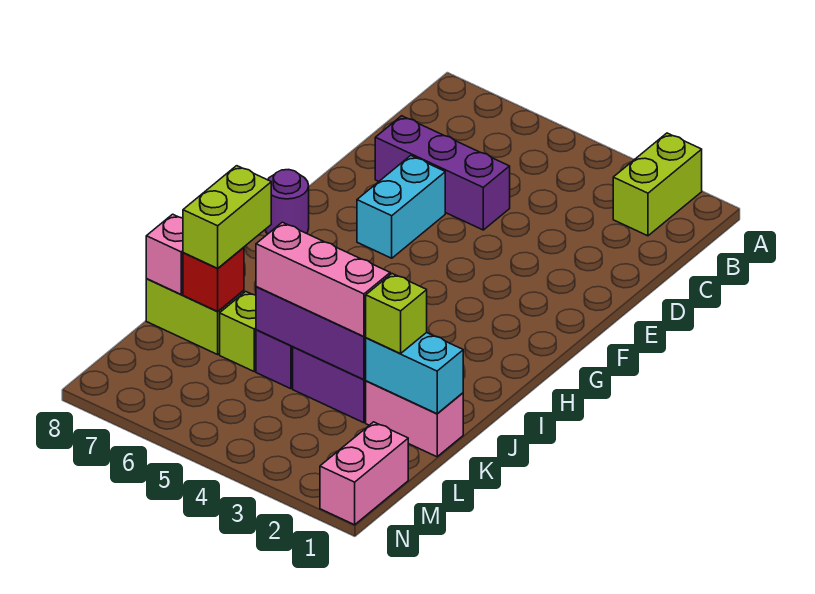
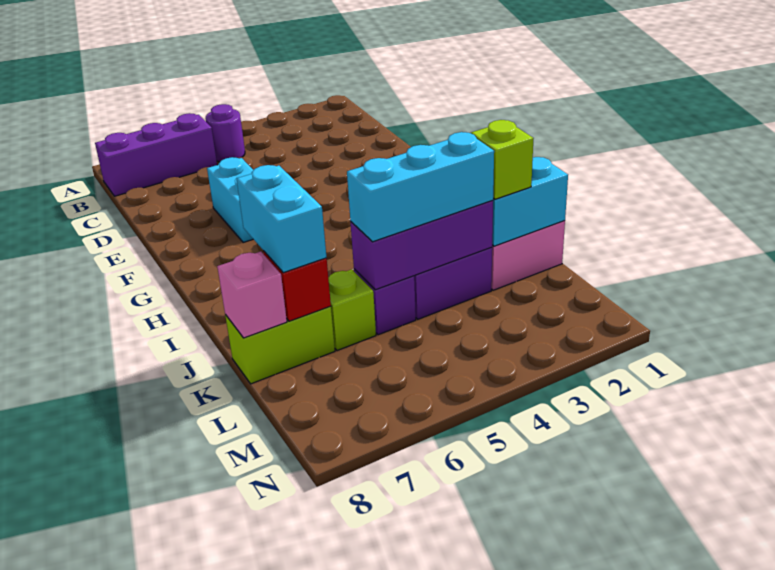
lime brick A2:B2 level 1 -> none
purple brick D5:D7 level 1 -> purple brick B6:B8 level 1
purple round brick G8 level 1 -> purple round brick B5 level 1
lime brick J7:K7 level 3 -> cyan brick J7:K7 level 3
pink brick K3:K5 level 3 -> cyan brick K3:K5 level 3
pink brick M1:N1 level 1 -> none

